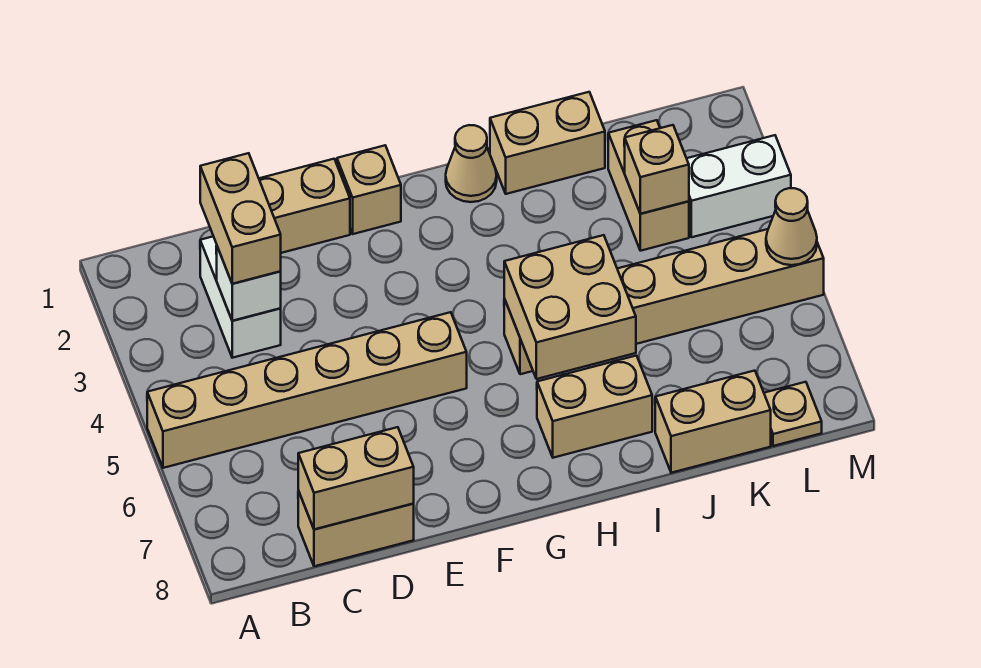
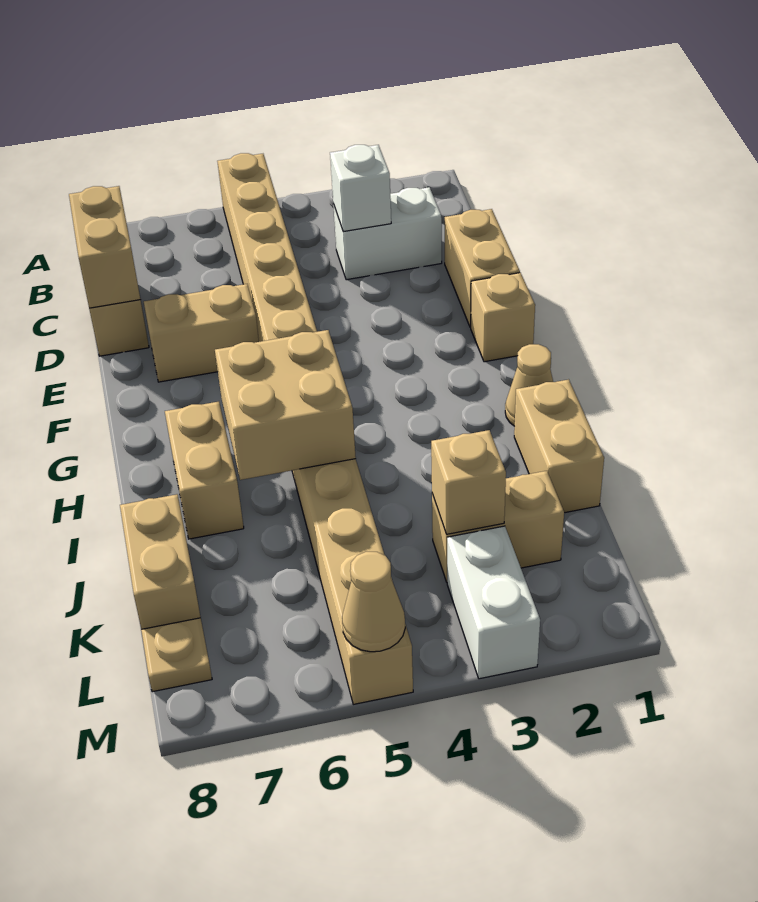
tan brick C2:C3 level 3 -> tan brick E6:E7 level 1

